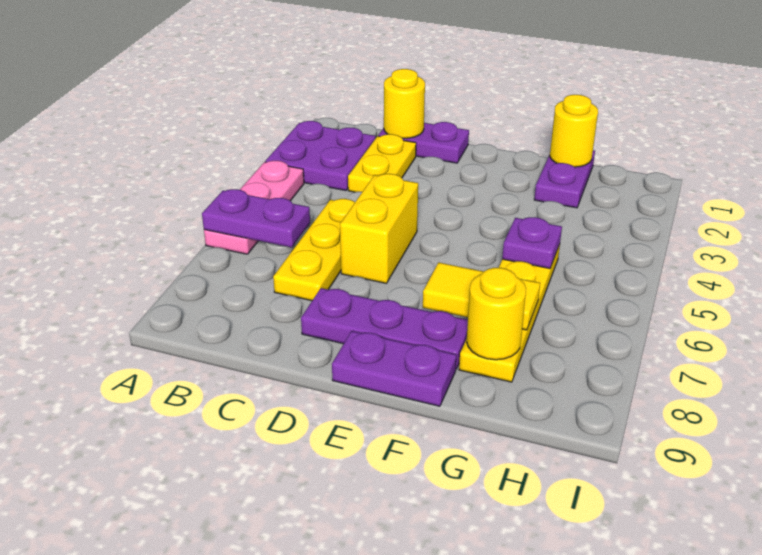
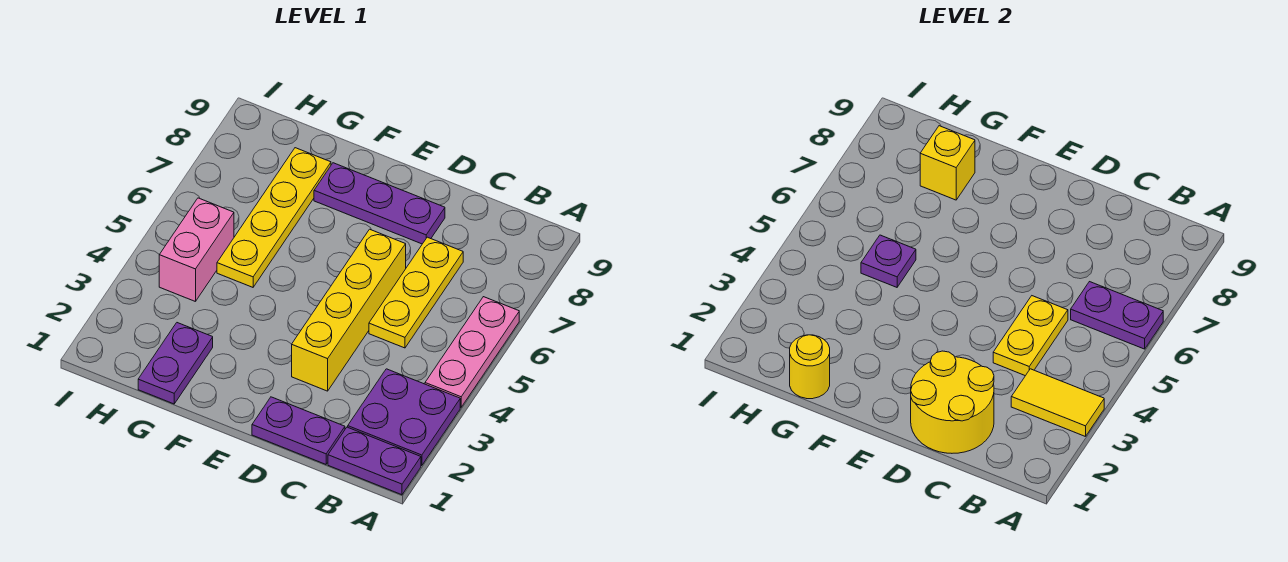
yellow round brick C1 level 2 -> yellow round brick C1:D2 level 2
yellow plate C2:C3 level 1 -> yellow plate C4:C5 level 2
yellow brick D5:D6 level 1 -> yellow brick D3:D6 level 1
purple plate E9:F9 level 1 -> purple plate A1:B1 level 1
yellow tile F7:G7 level 2 -> yellow tile A3:B3 level 2
yellow round brick G8 level 2 -> yellow brick G8 level 2
none -> pink brick H4:H5 level 1

